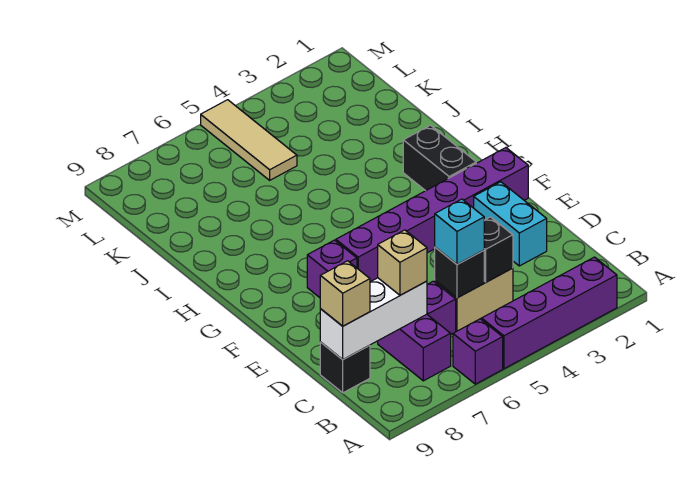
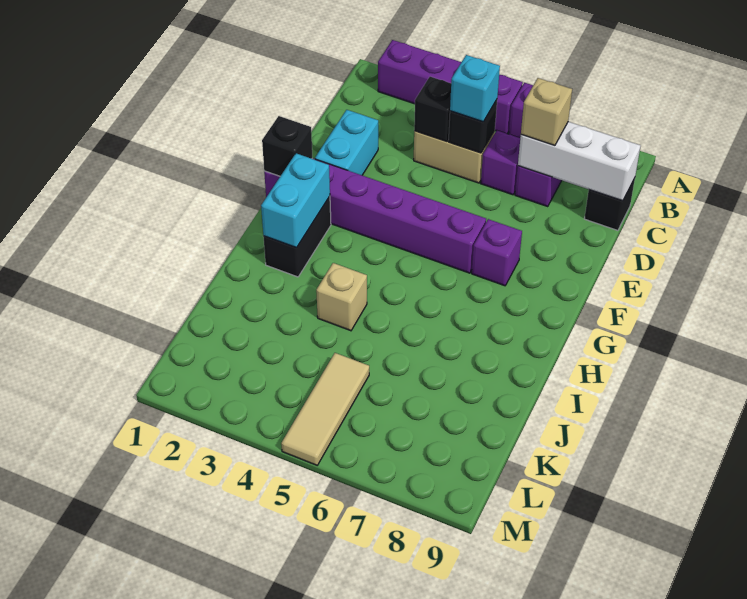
tan brick C9 level 3 -> tan brick I4 level 1
none -> black brick F1 level 2
none -> cyan brick G2:H2 level 2

